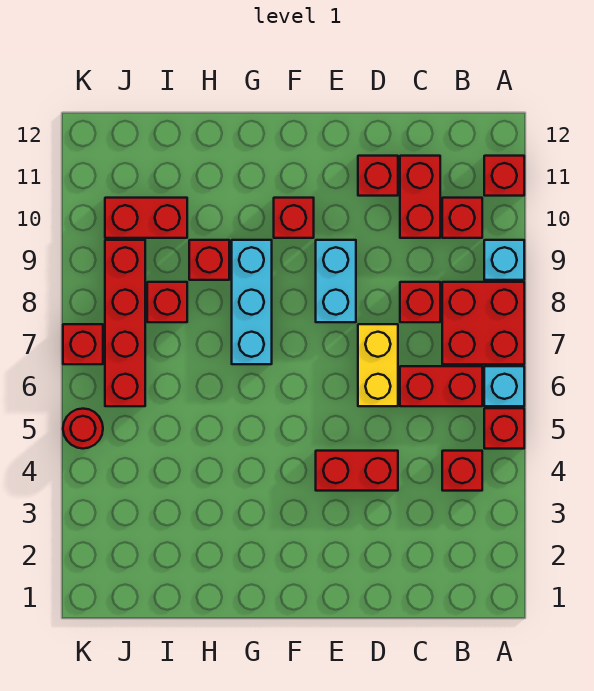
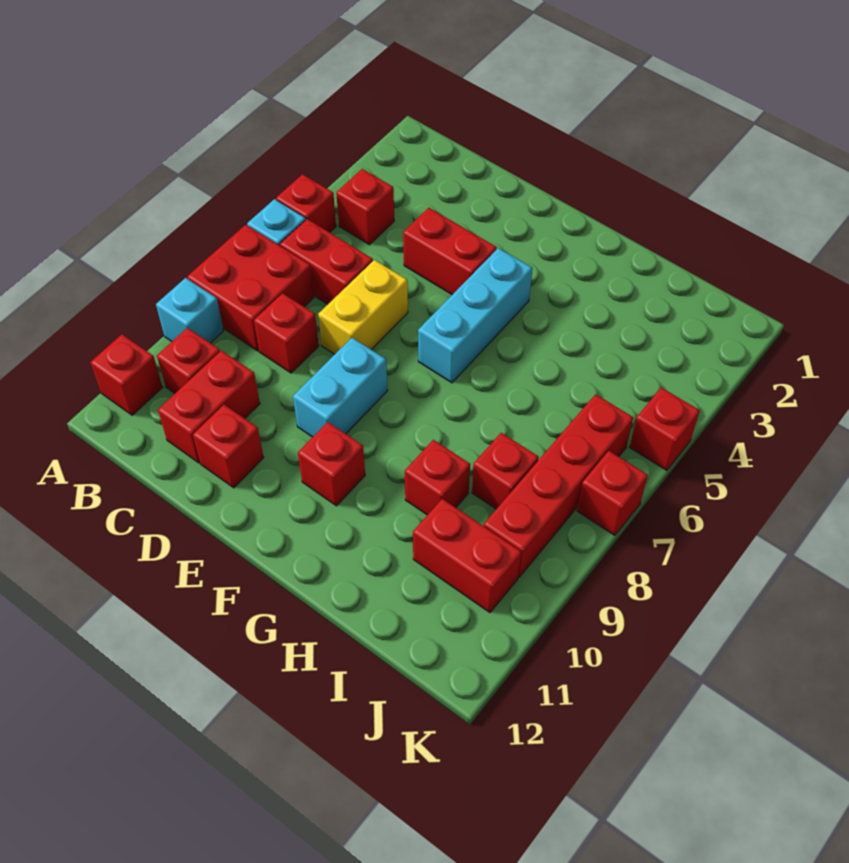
cyan brick G7:G9 level 1 -> cyan brick F4:F6 level 1
red round brick K5 level 1 -> red brick K5 level 1

